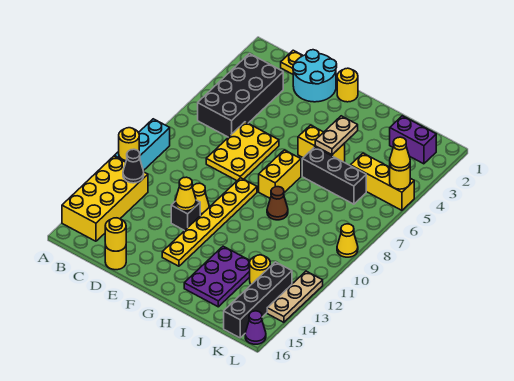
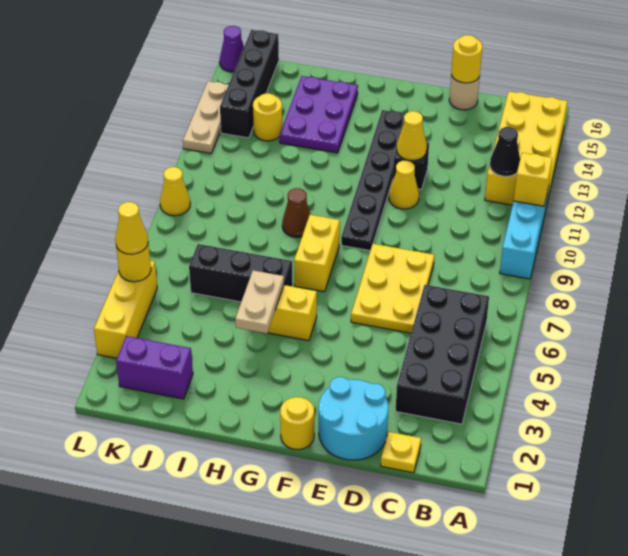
yellow round brick A11 level 2 -> yellow brick A11 level 2
yellow round brick D16 level 1 -> tan round brick D16 level 1
yellow plate F9:F14 level 1 -> black plate F9:F14 level 1
yellow brick J5:L5 level 1 -> yellow brick L3:L5 level 1

